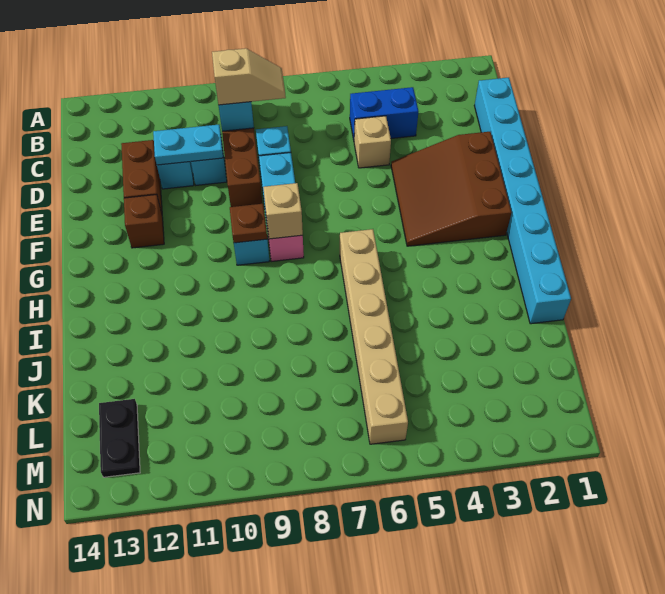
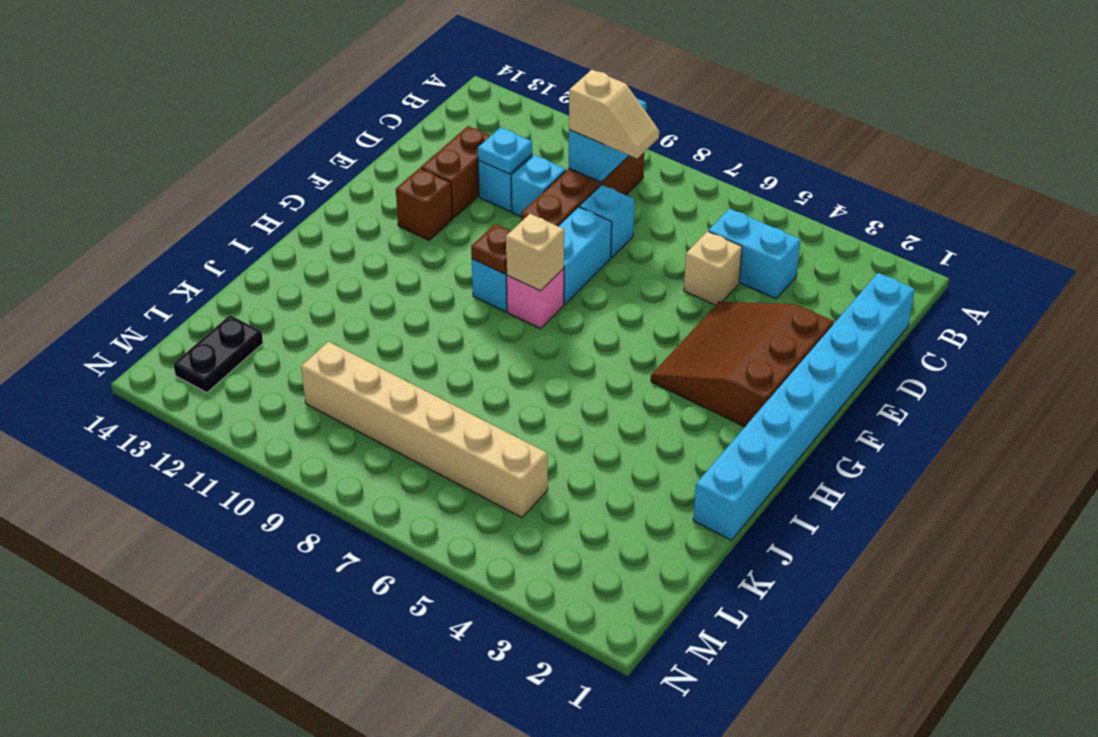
blue brick C4:C5 level 1 -> cyan brick C4:C5 level 1
cyan plate D10:D11 level 2 -> cyan plate D11 level 2
tan brick H6:M6 level 1 -> tan brick L5:L10 level 1

